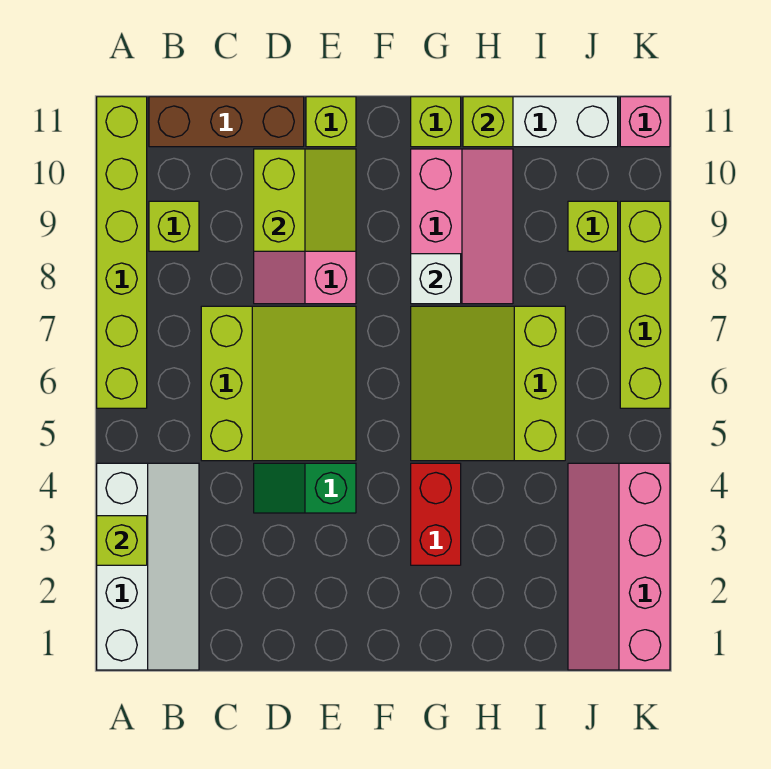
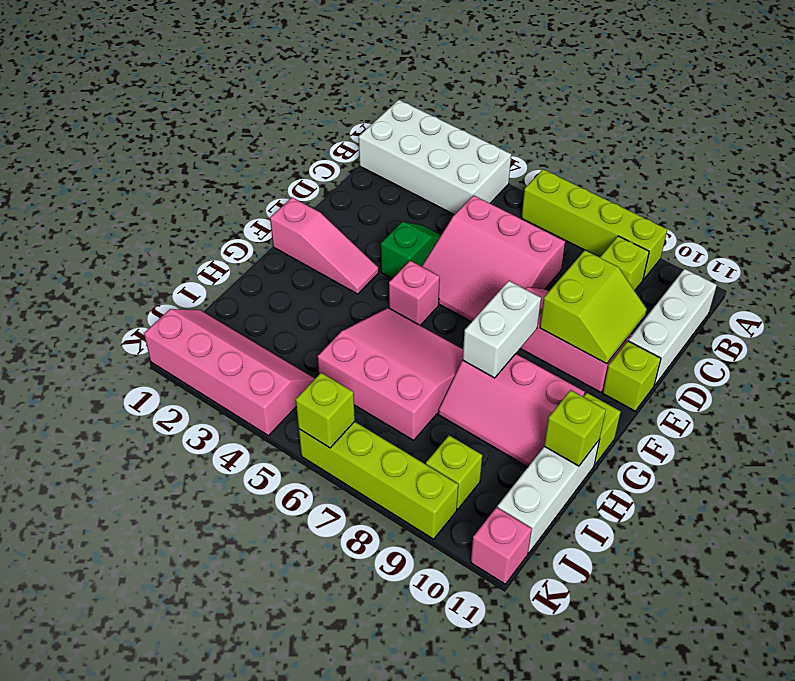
white slope A1:B4 level 1 top A -> white brick A1:B4 level 1
lime brick A3 level 2 -> lime brick K6 level 2
lime brick A6:A11 level 1 -> lime brick A6:A9 level 1
brown brick B11:D11 level 1 -> white brick B11:D11 level 1
lime slope C5:E7 level 1 top C -> pink slope C5:E7 level 1 top C
lime slope D9:E10 level 2 top D -> lime slope D9:E10 level 2 top 9
none -> pink slope F1:F3 level 1 top 1
none -> pink brick F5 level 1
red brick G3:G4 level 1 -> none
lime slope G5:I7 level 1 top I -> pink slope G5:I7 level 1 top I
white brick G8 level 2 -> white brick F8:G8 level 2

